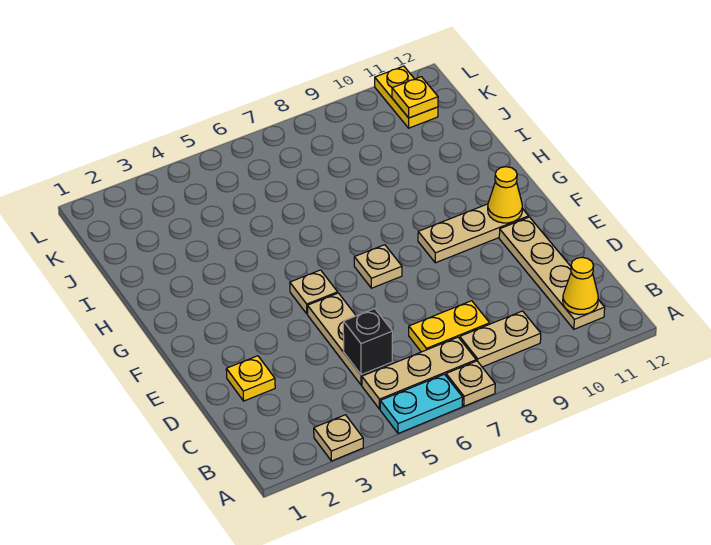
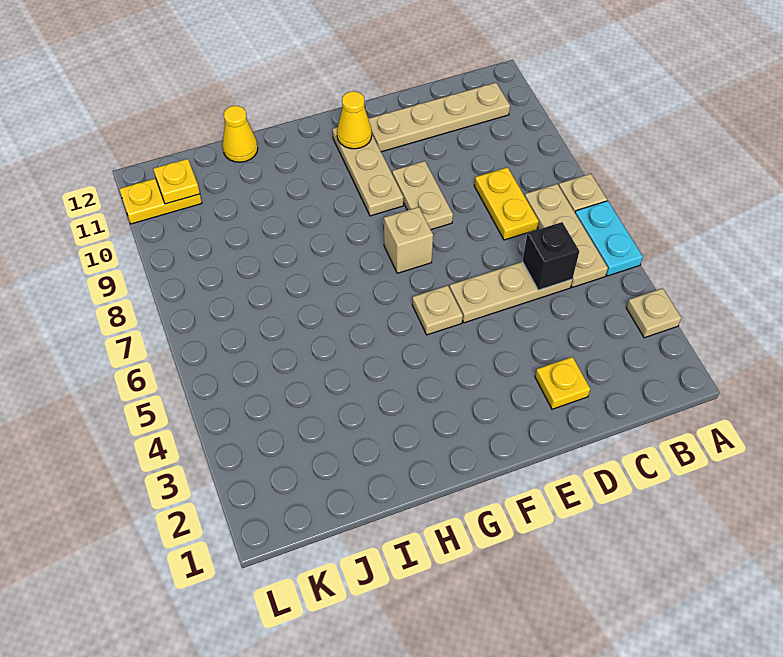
tan plate B8:B9 level 1 -> tan plate E8:E9 level 1
yellow cone B11 level 2 -> yellow cone I12 level 1
tan plate F7 level 1 -> tan brick F7 level 1

